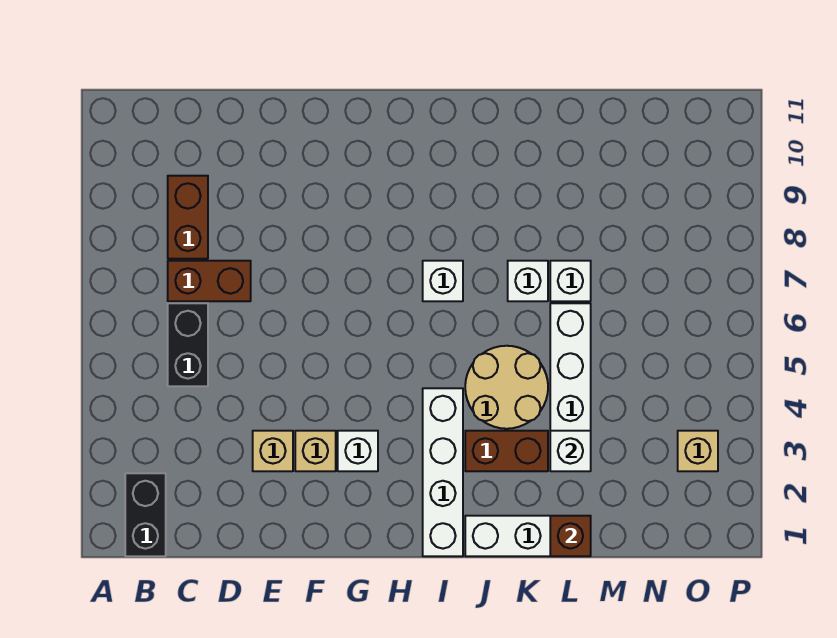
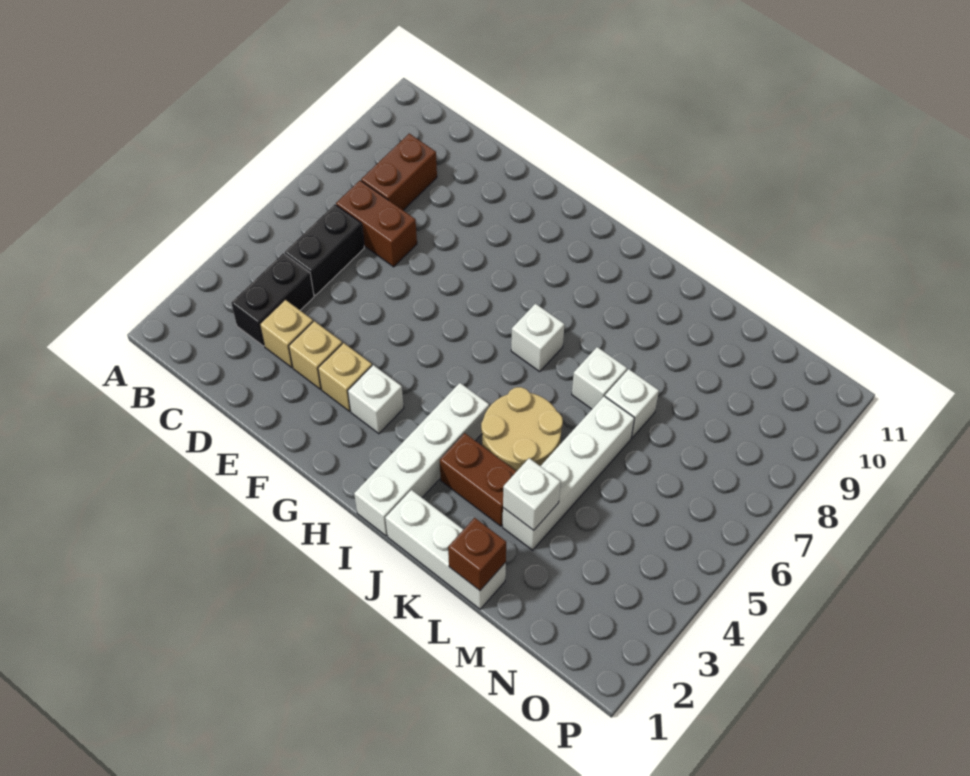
black brick B1:B2 level 1 -> black brick C3:C4 level 1
tan brick O3 level 1 -> tan brick D3 level 1

